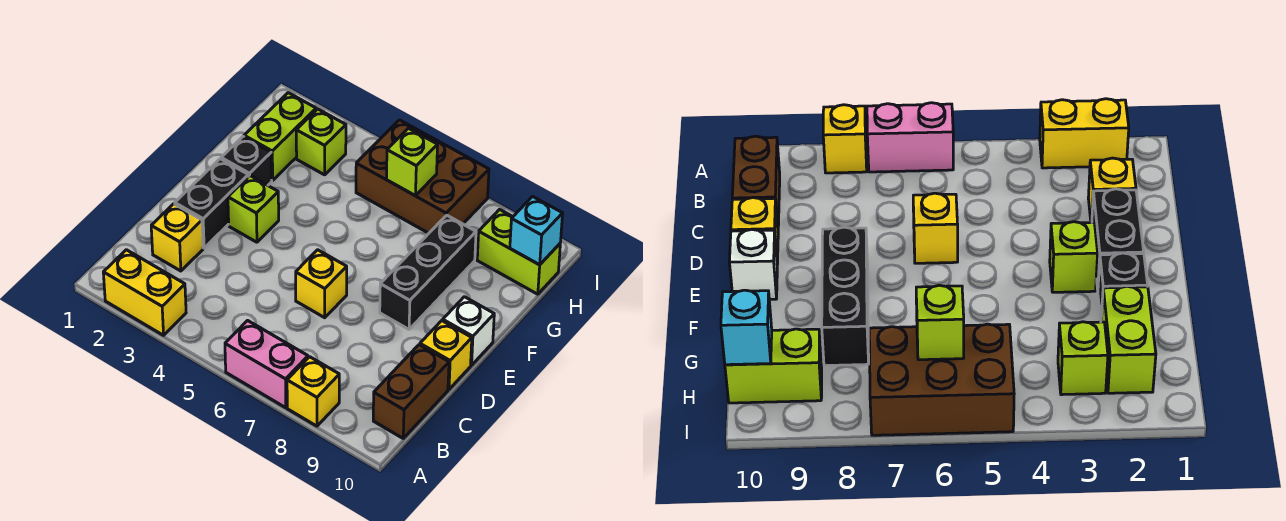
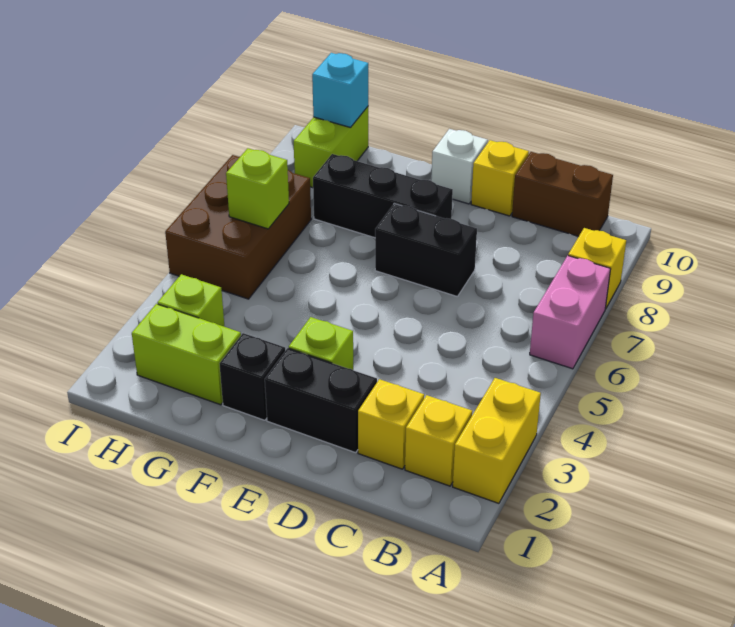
yellow brick D6 level 1 -> yellow brick B2 level 1
none -> black brick D7:E7 level 1

